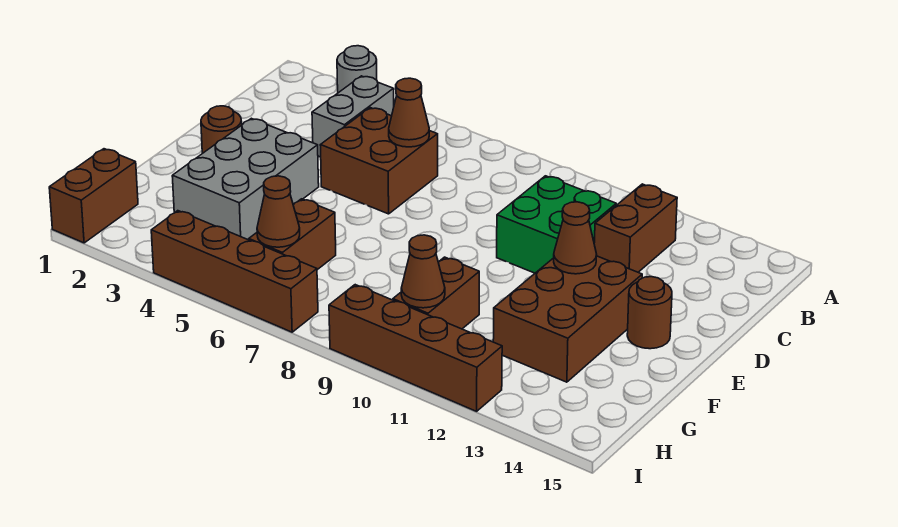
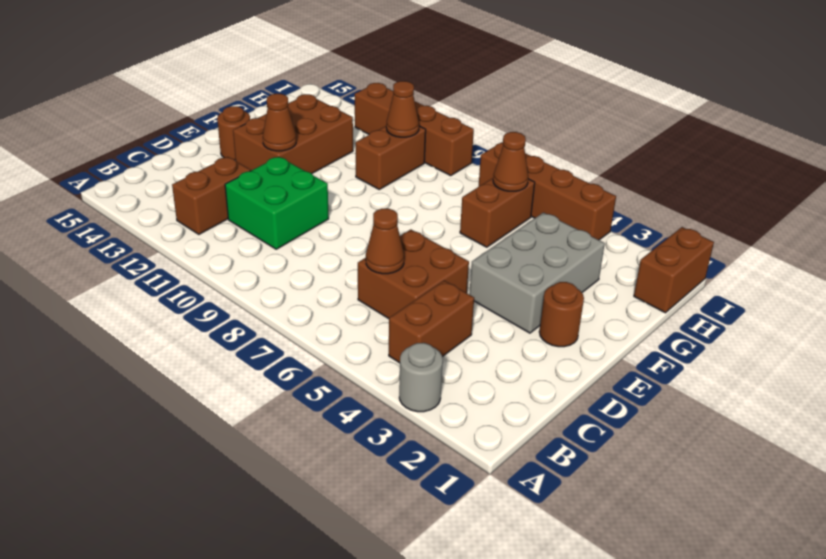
grey brick B4:C4 level 1 -> brown brick B4:C4 level 1

